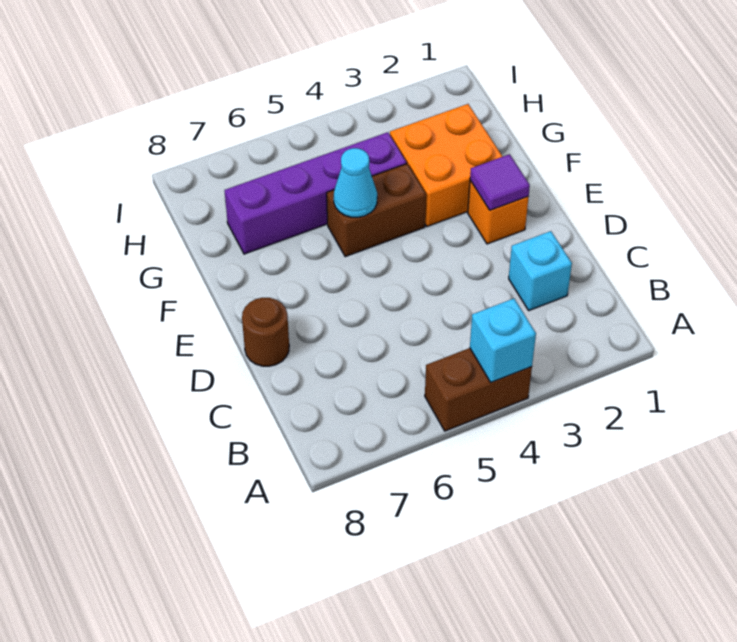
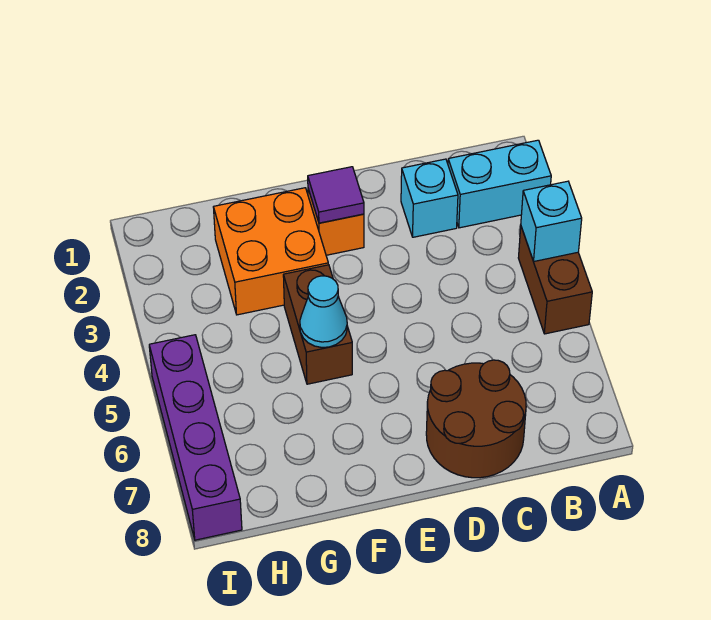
none -> cyan brick A2:B2 level 1
brown round brick D8 level 1 -> brown round brick C7:D8 level 1
purple brick G4:G7 level 1 -> purple brick I5:I8 level 1

